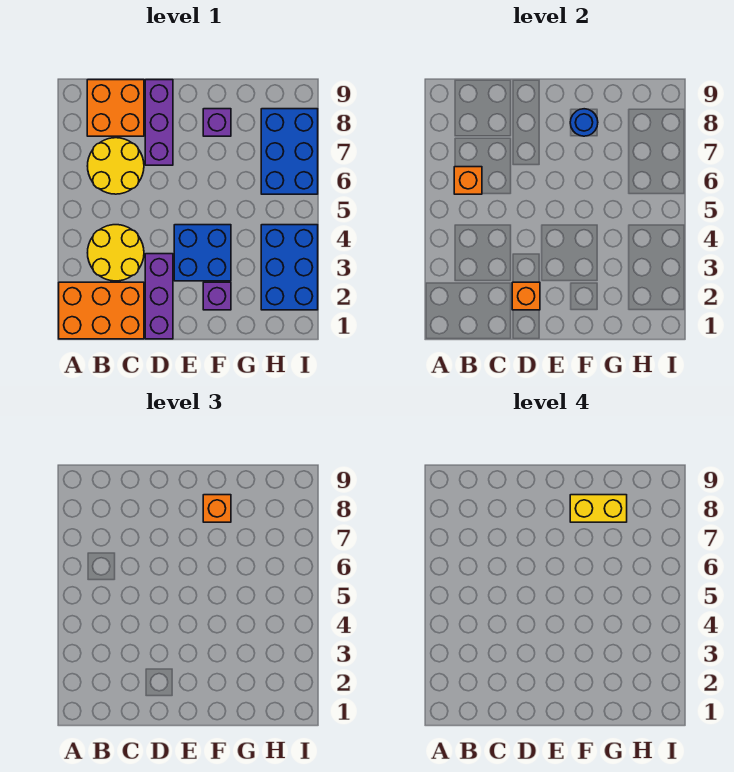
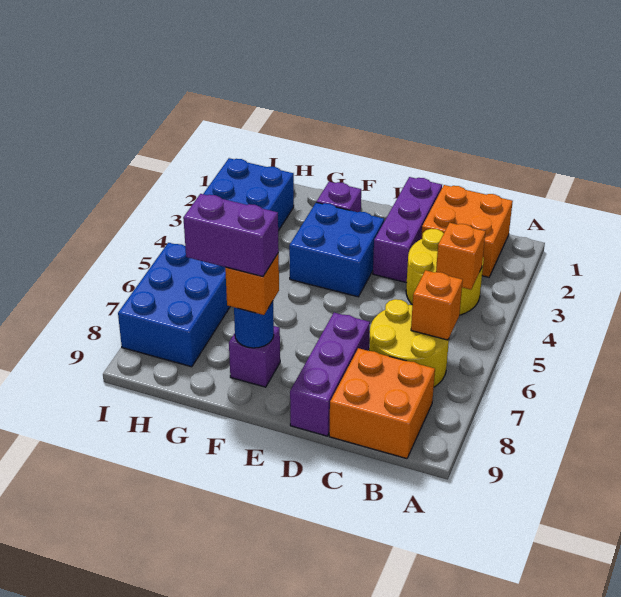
orange brick A1:C2 level 1 -> orange brick B1:C2 level 1
orange brick D2 level 2 -> orange brick B4 level 2
yellow brick F8:G8 level 4 -> purple brick F8:G8 level 4

